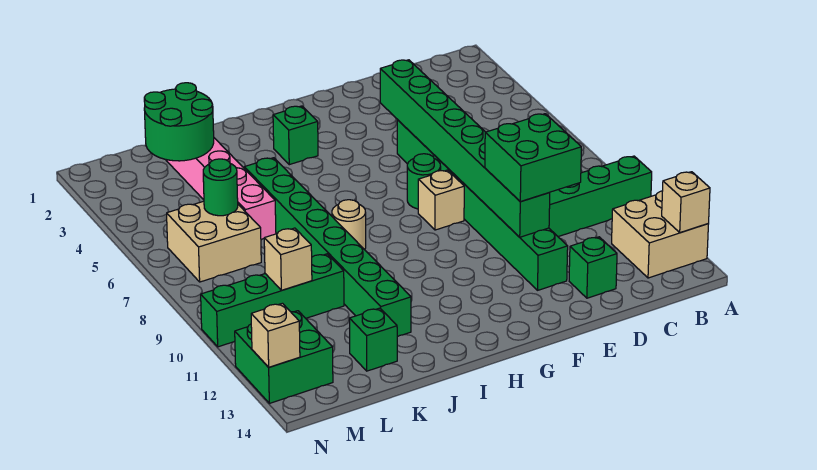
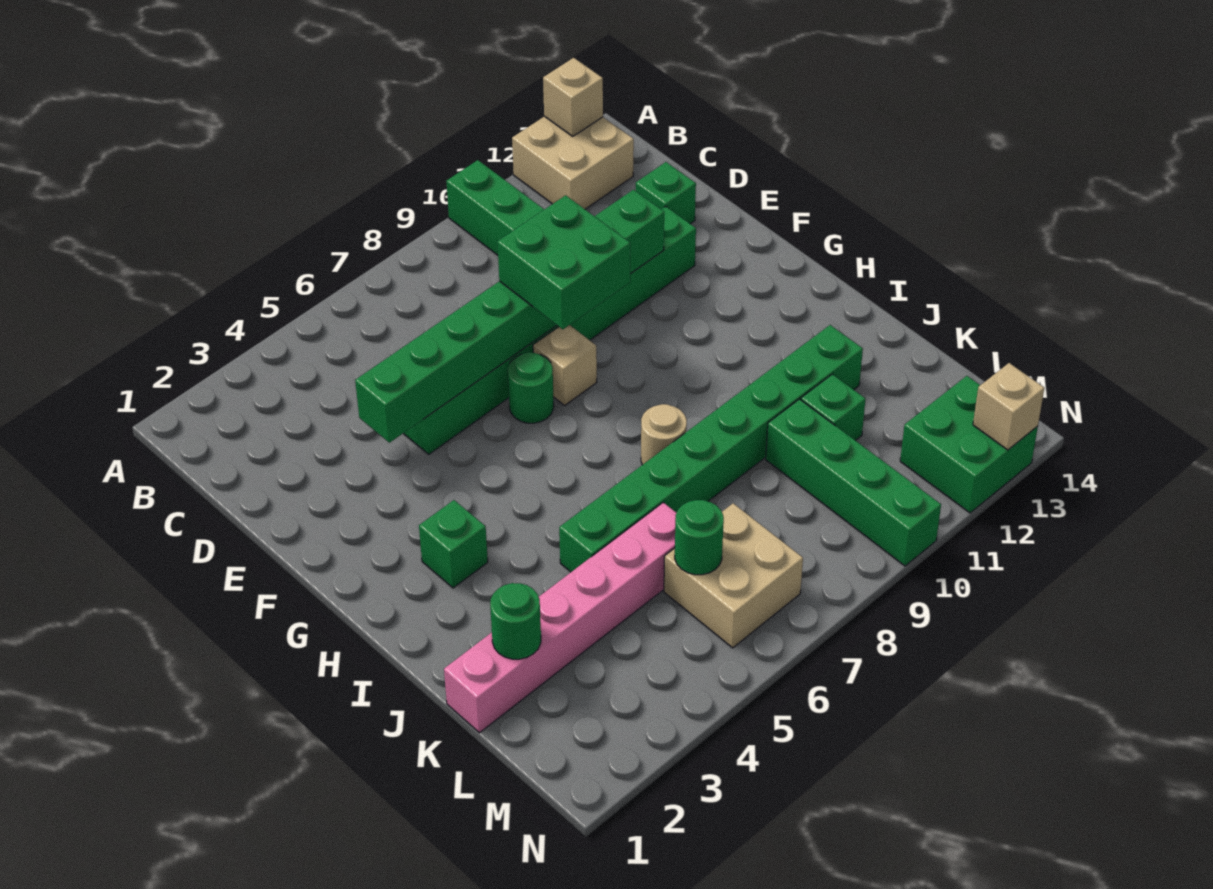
green brick D10:E11 level 3 -> green brick E8:F9 level 3
green round brick K2:L3 level 2 -> green round brick K2 level 2
green brick K13 level 1 -> green brick K11 level 1
tan brick L10 level 2 -> none

